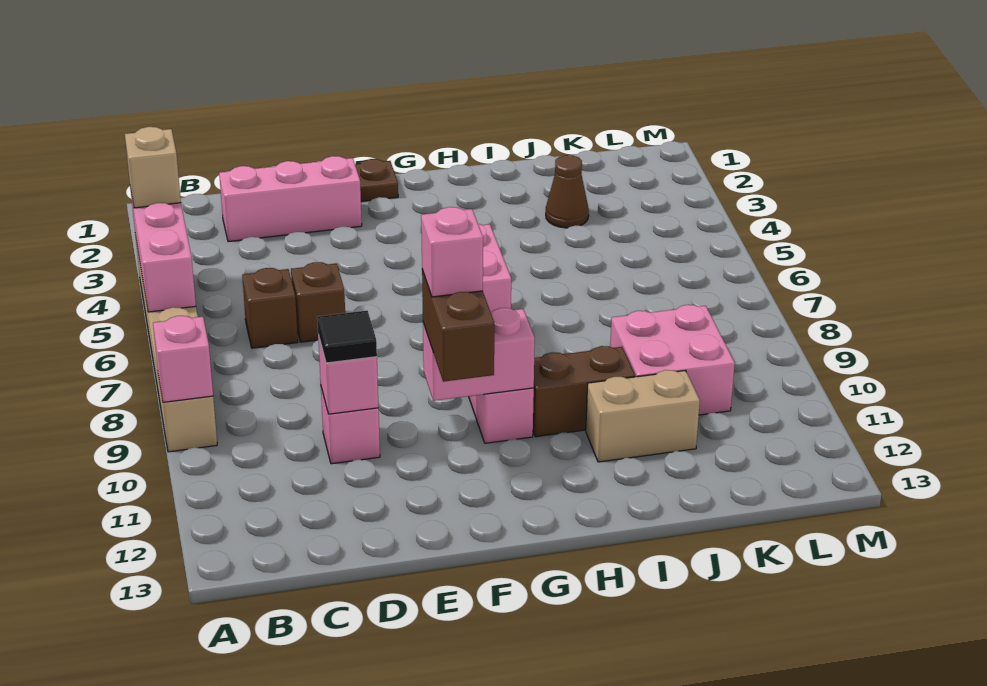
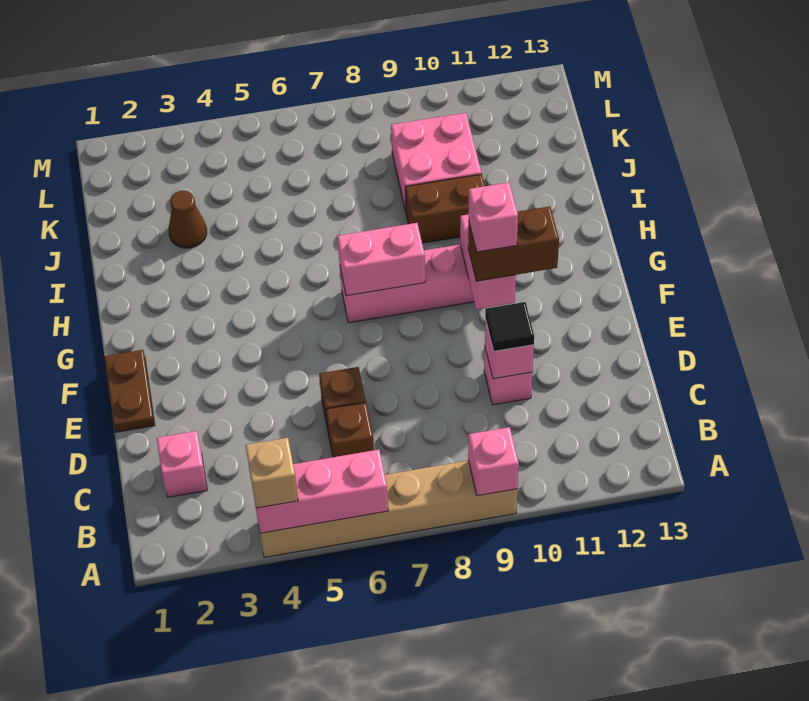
pink brick C2:E2 level 1 -> pink brick C2 level 1
brown brick H10:I10 level 1 -> brown brick I9:I10 level 1
tan brick I11:J11 level 1 -> none

